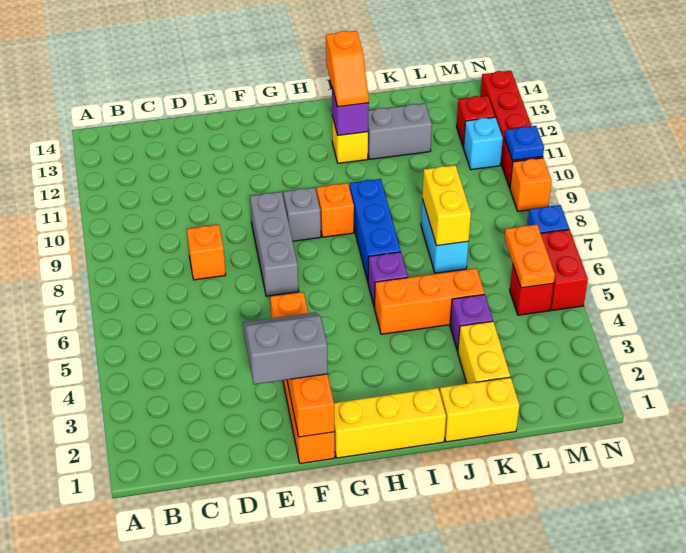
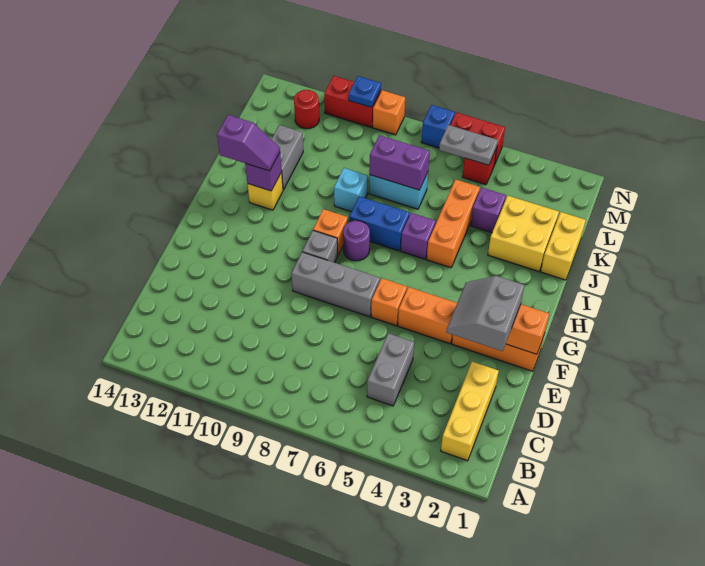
none -> grey brick C5:D5 level 1
orange brick D8 level 1 -> orange brick F6 level 1
yellow brick G1:I1 level 1 -> yellow brick B2:D2 level 1
none -> purple round brick H8 level 1
blue brick I7:I9 level 1 -> blue brick I7:I8 level 1
orange slope I12:I13 level 3 top 13 -> purple slope I12:I13 level 3 top 13
yellow brick K2:K3 level 1 -> yellow brick J2:K3 level 1
yellow brick K7:K8 level 2 -> purple brick K7:K8 level 2
orange plate M5:M6 level 2 -> grey plate M5:M6 level 2
cyan brick M11 level 1 -> cyan brick J9 level 1
red brick M12 level 1 -> red round brick M12 level 1
red brick N10:N13 level 1 -> red brick N10:N11 level 1

